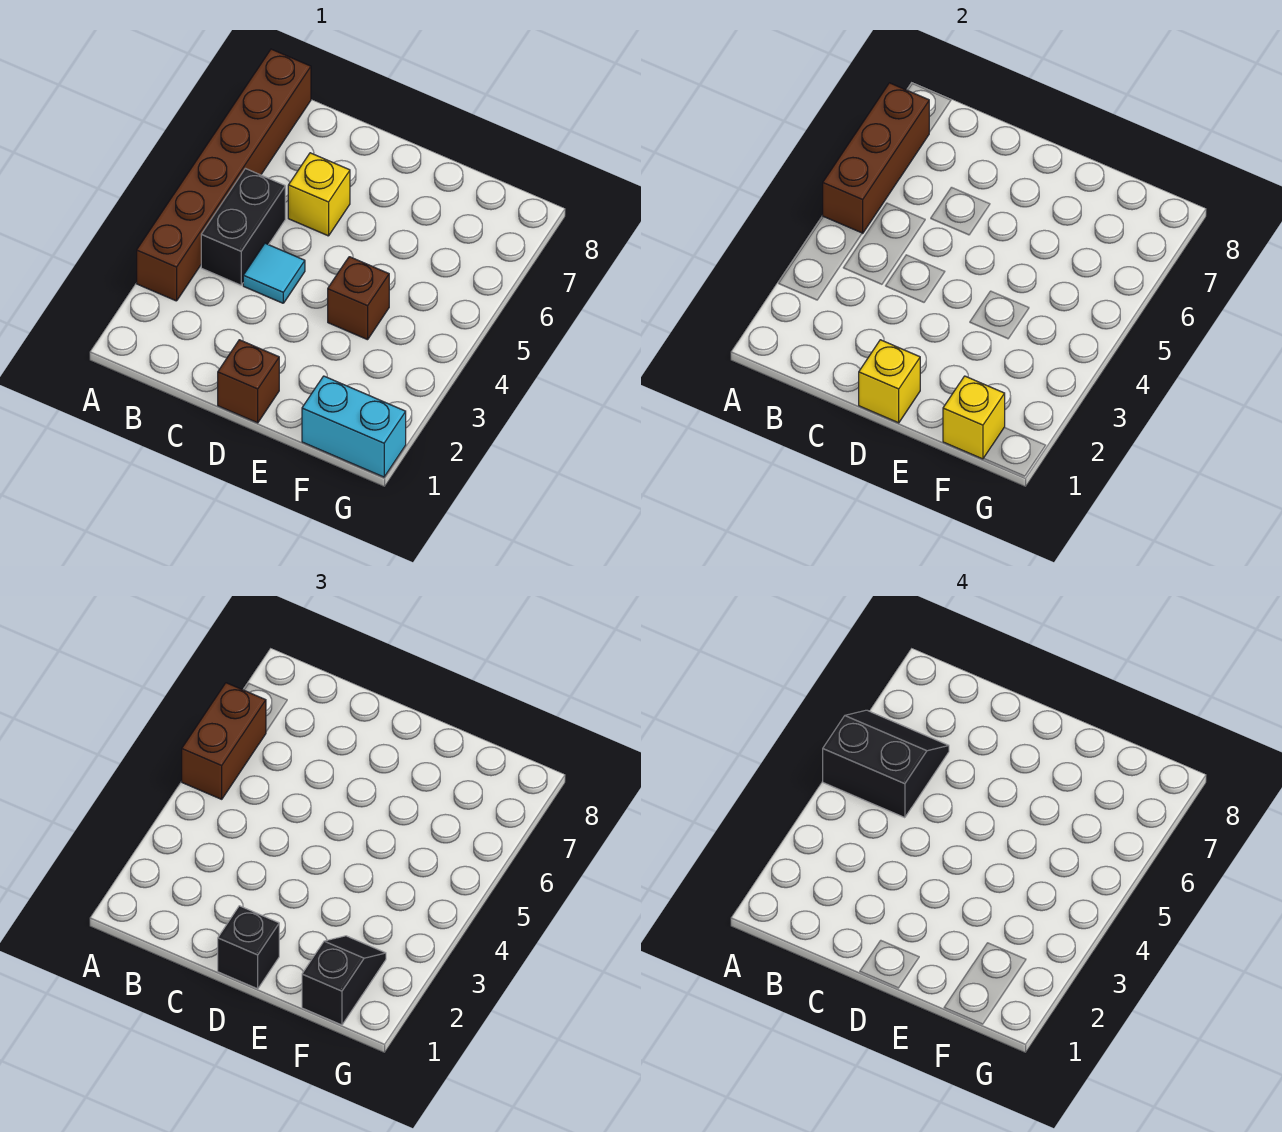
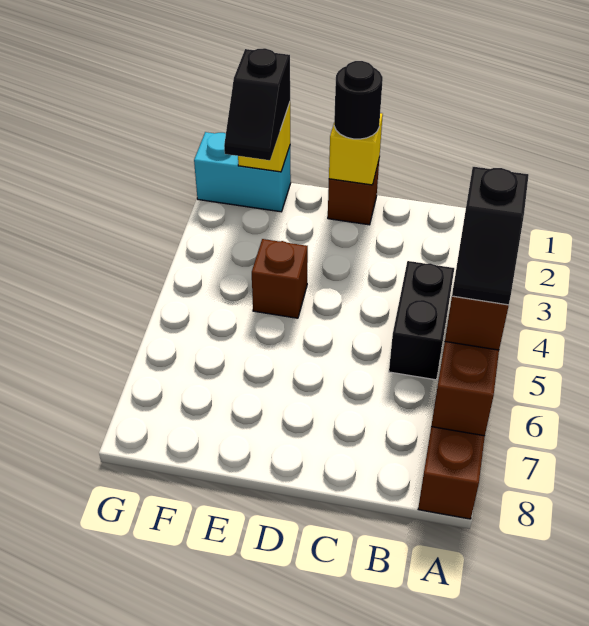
black slope A5:B6 level 4 top 5 -> black slope A5:A6 level 4 top 5
cyan tile C4 level 1 -> none
yellow brick C6 level 1 -> none
black brick D1 level 3 -> black round brick D1 level 3

